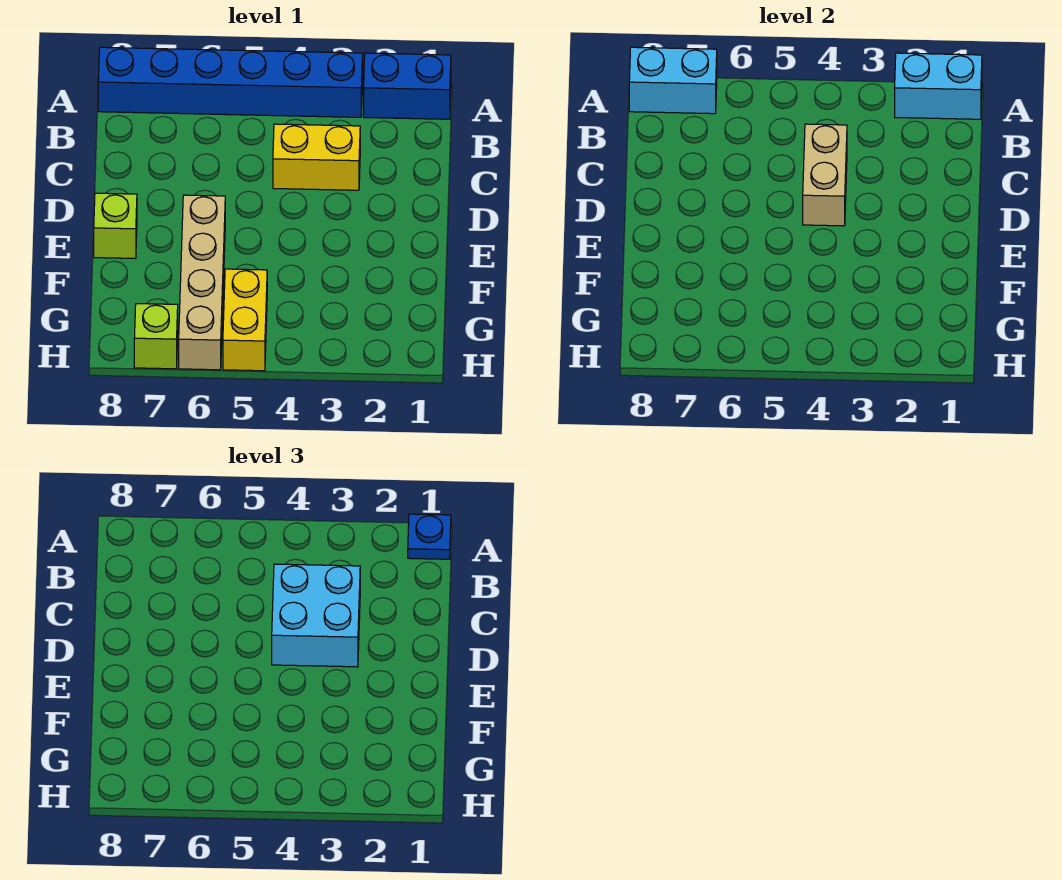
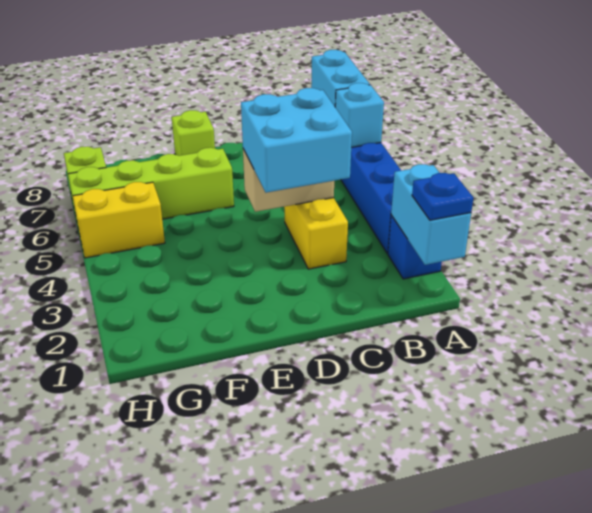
blue brick A1:A2 level 1 -> blue brick A2 level 1
none -> cyan brick A6 level 2
tan brick E6:H6 level 1 -> lime brick E6:H6 level 1

